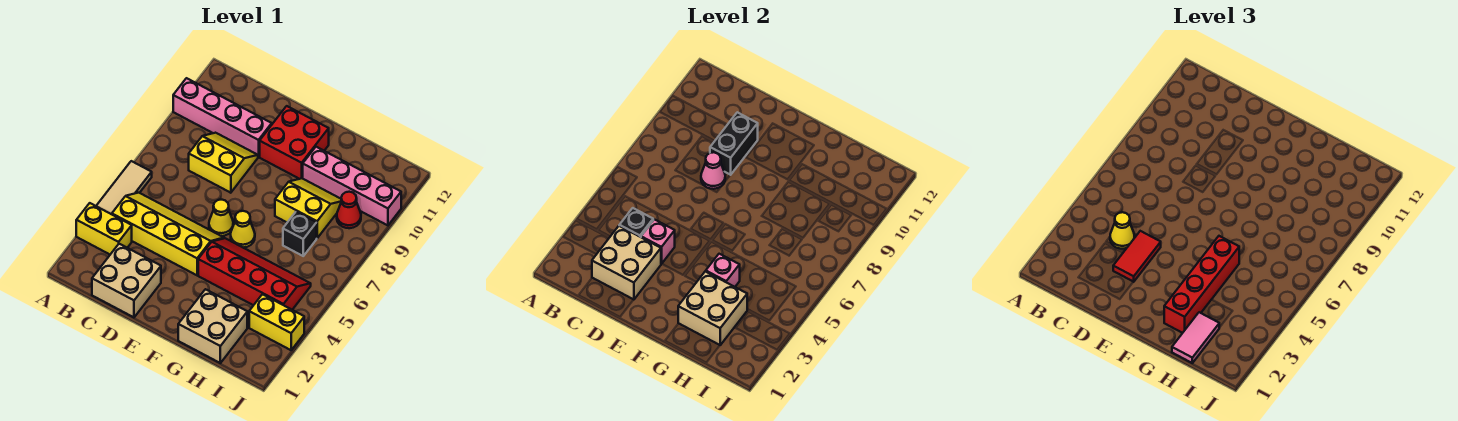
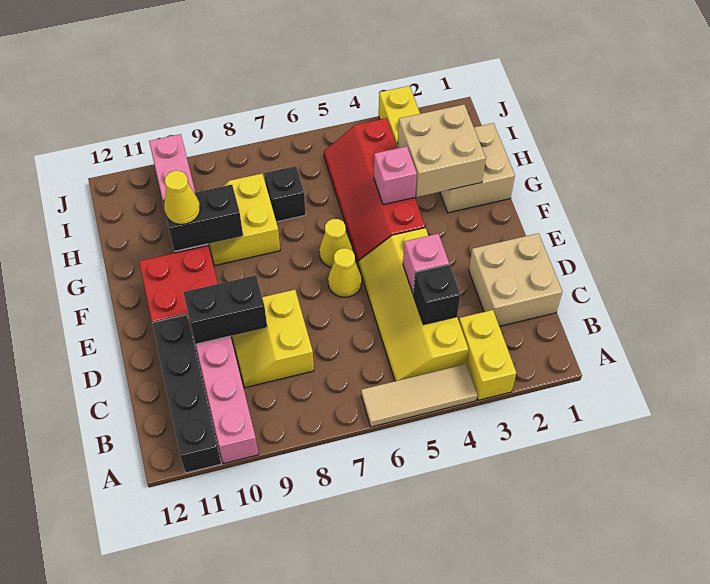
none -> black brick A11:D11 level 1
tan brick C2:D3 level 2 -> none
yellow cone C4 level 3 -> yellow cone G10 level 3
red tile D3:D4 level 3 -> none
pink cone D8 level 2 -> none
red brick G2:G5 level 3 -> none
none -> black brick G9:G10 level 2
pink tile H1:H2 level 3 -> none
red cone I9 level 1 -> none

